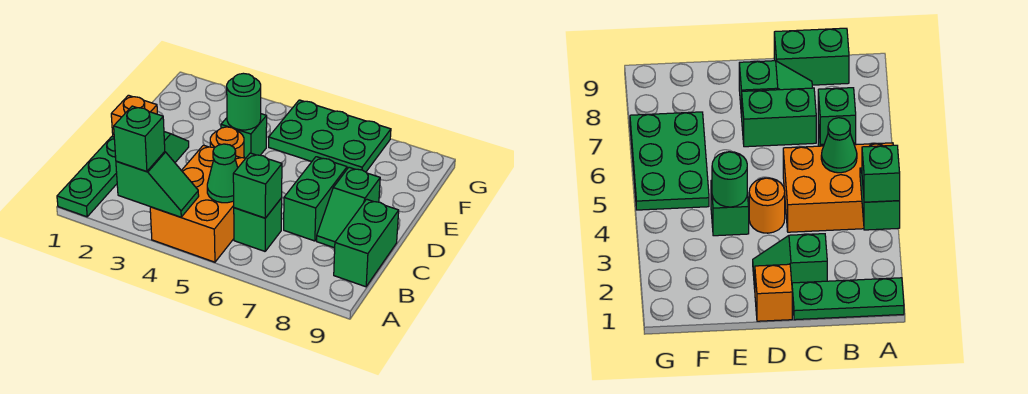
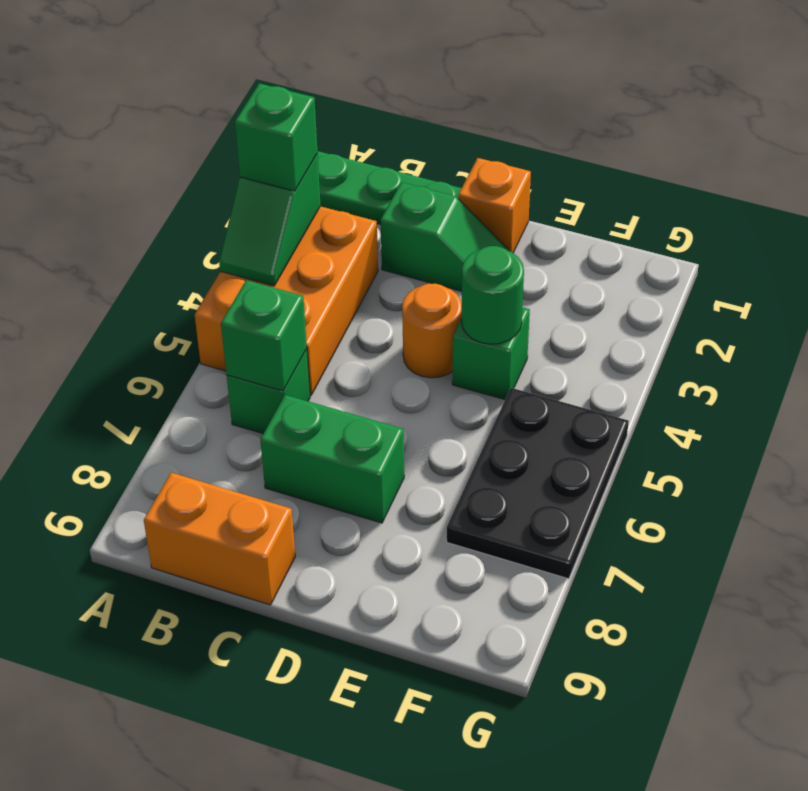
orange brick A4:C5 level 1 -> orange brick A3:B5 level 1
green cone B5 level 2 -> none
green brick B9:C9 level 1 -> orange brick B9:C9 level 1
green slope C8:D8 level 1 top D -> none
green plate F5:G7 level 1 -> black plate F5:G7 level 1

